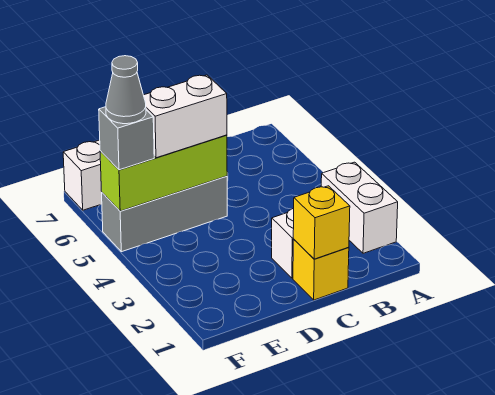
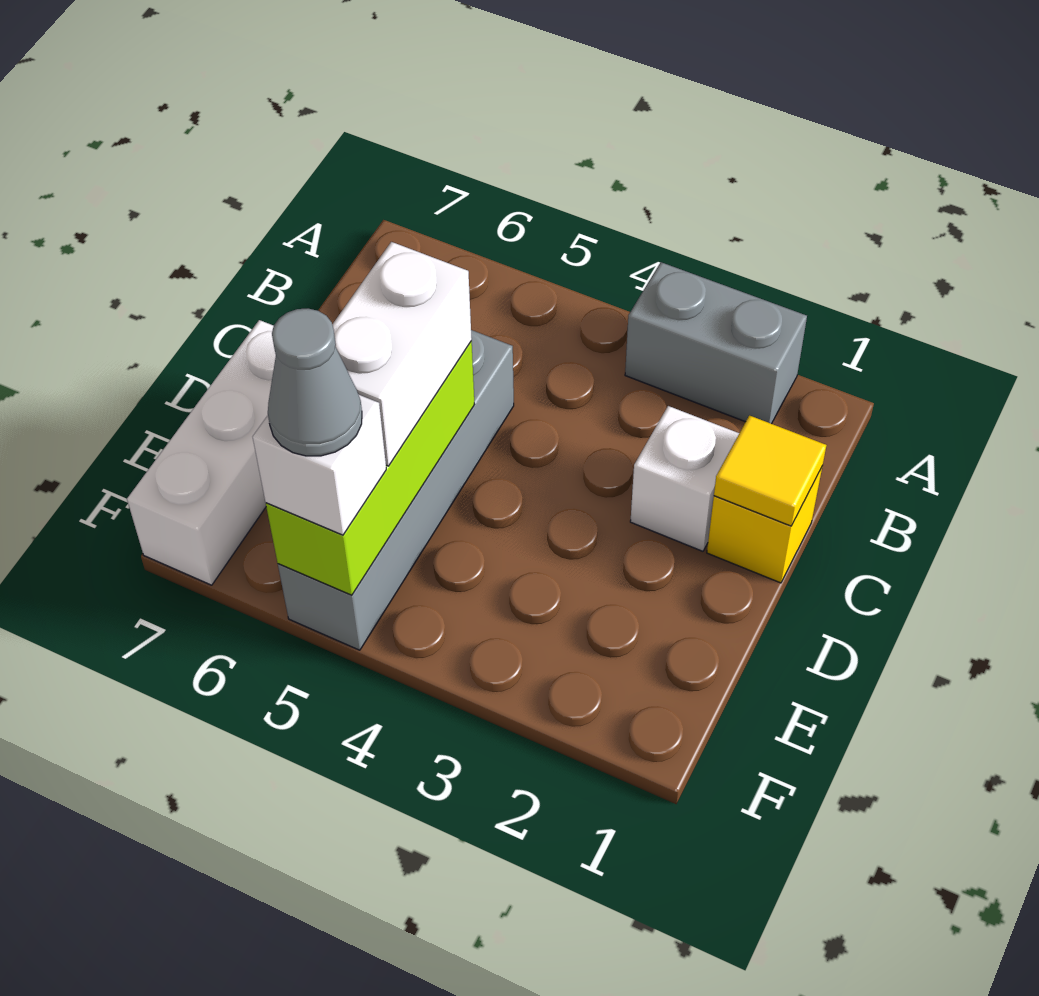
white brick A2:A3 level 1 -> grey brick A2:A3 level 1
yellow brick C1 level 2 -> yellow tile C1 level 2
grey brick D5:F5 level 1 -> grey brick C5:F5 level 1
grey brick F5 level 3 -> white brick F5 level 3

